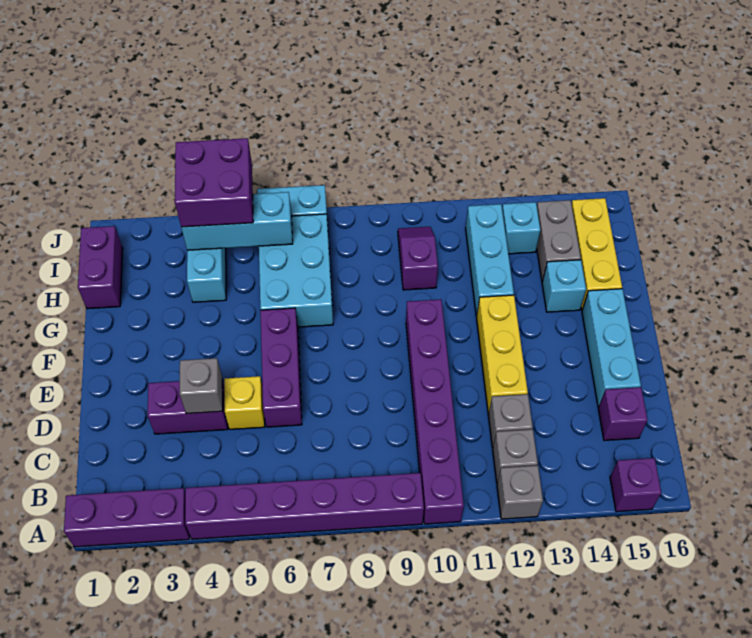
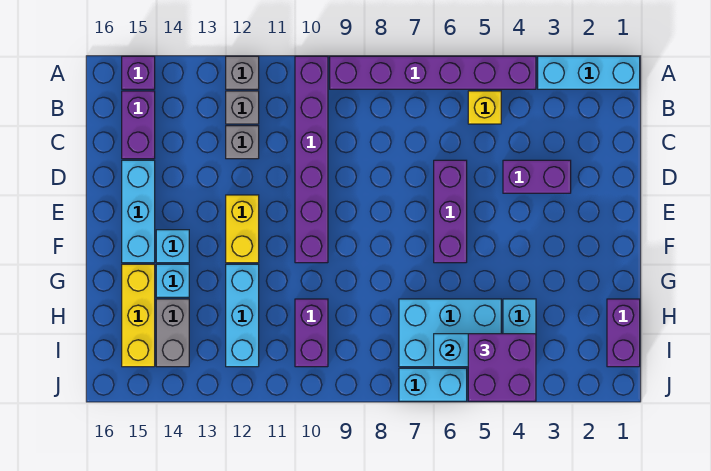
purple brick A1:A3 level 1 -> cyan brick A1:A3 level 1
purple brick C15 level 1 -> purple brick B15:C15 level 1
grey brick D4 level 2 -> none
yellow brick D5 level 1 -> yellow brick B5 level 1
yellow brick D12:F12 level 1 -> yellow brick E12:F12 level 1
cyan brick G6:I7 level 1 -> cyan brick H5:I7 level 1
purple slope H10:I10 level 1 top H -> purple brick H10:I10 level 1
cyan brick I13 level 1 -> cyan brick F14 level 1

